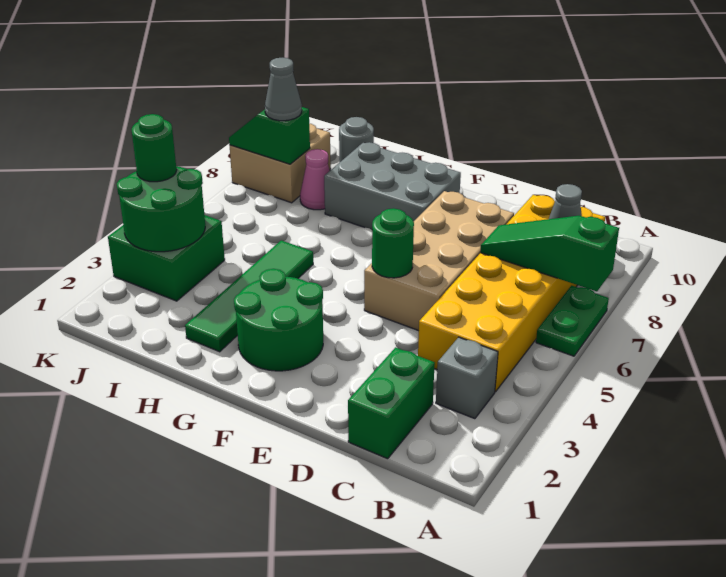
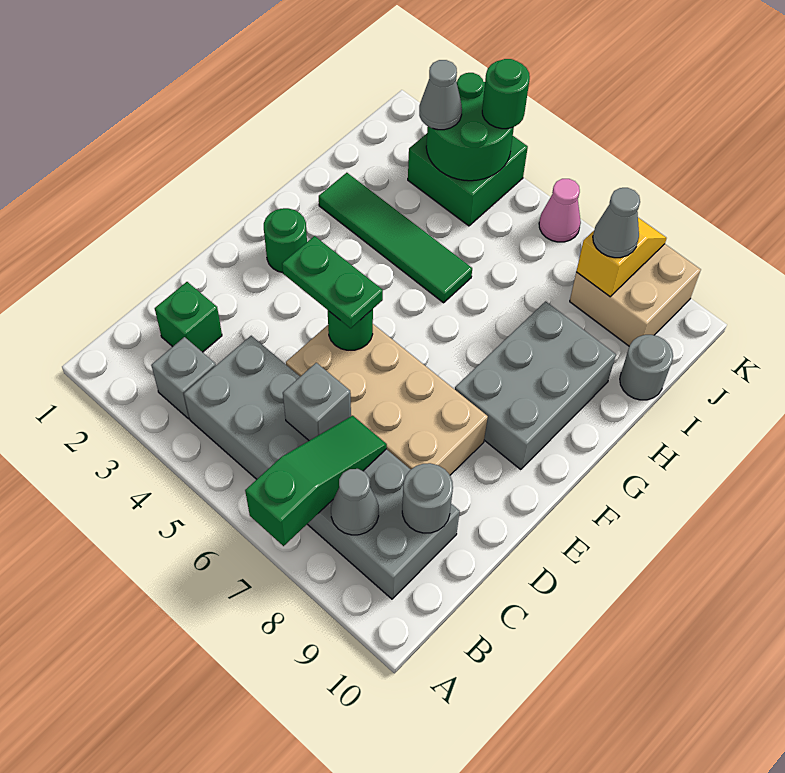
green plate A6:A7 level 1 -> green plate E4:E5 level 3
yellow brick B4:C9 level 1 -> grey brick B4:C9 level 1
green brick C1:C2 level 1 -> green brick C2 level 1
none -> grey brick C6 level 2
none -> grey round brick C9 level 2
green round brick F2:G3 level 1 -> green round brick F2 level 1
pink cone I8 level 1 -> pink cone K6 level 1
none -> grey cone J3 level 3
green slope J8:K8 level 2 top J -> yellow slope J8:K8 level 2 top J

